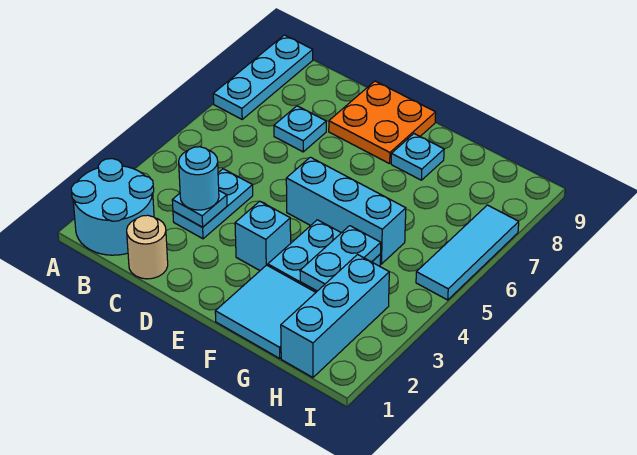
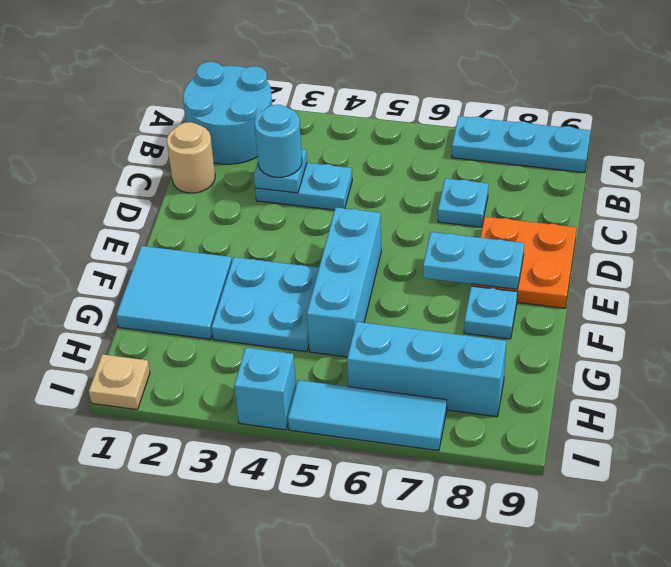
cyan brick E3 level 1 -> cyan brick I4 level 1
cyan plate G3:G4 level 2 -> cyan plate E7:E8 level 2
cyan brick H1:H3 level 1 -> cyan brick H6:H8 level 1
none -> tan plate I1 level 1

